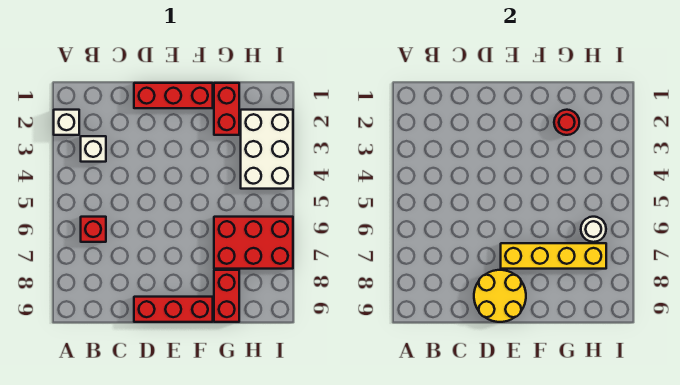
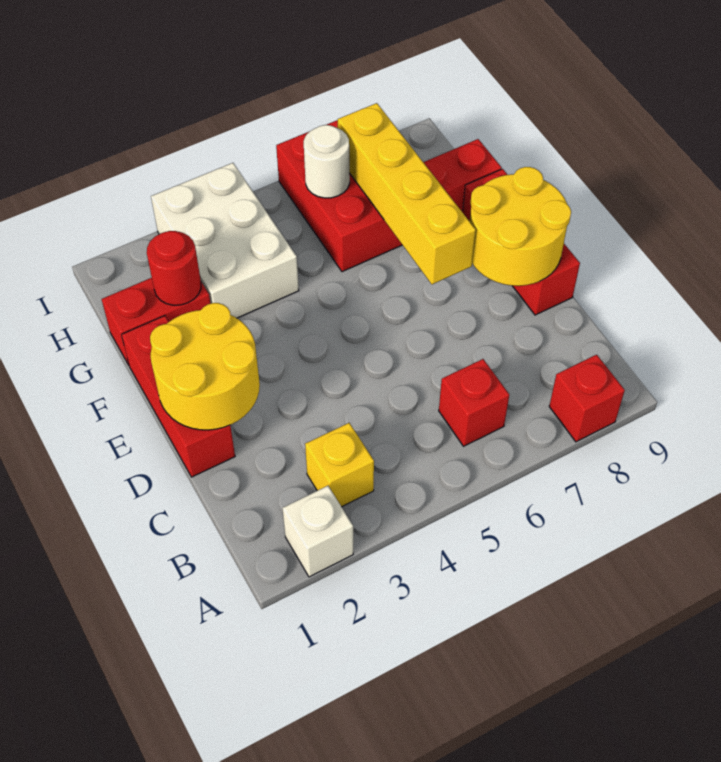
none -> red brick A8 level 1
white brick B3 level 1 -> yellow brick B3 level 1
none -> yellow round brick D1:E2 level 2
white brick H2:I4 level 1 -> white brick G3:I4 level 1

